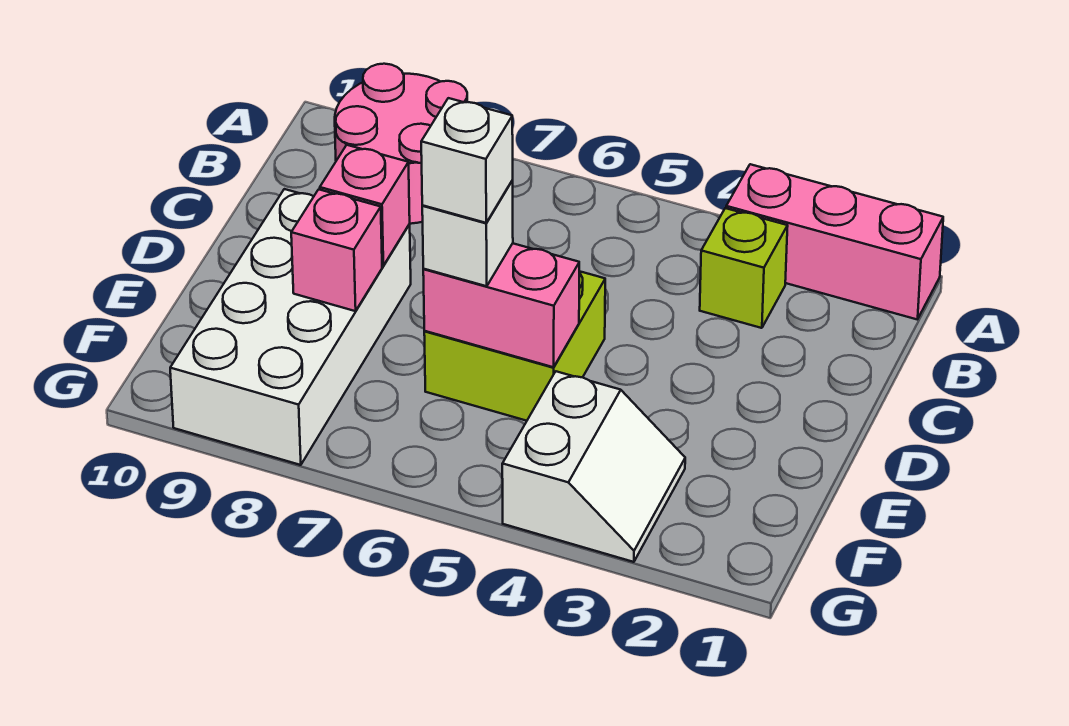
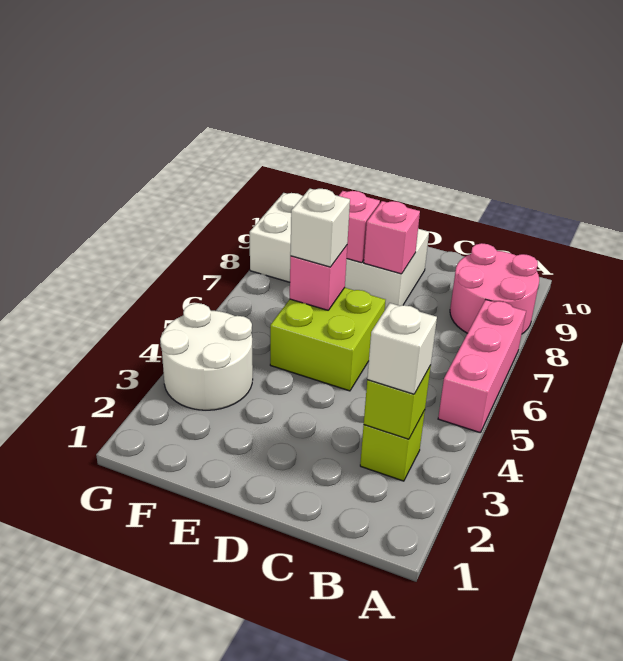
pink brick A1:A3 level 1 -> pink brick A5:A7 level 1
none -> lime brick B3 level 2
pink brick E5:E6 level 2 -> pink brick E6 level 2
white brick E6 level 4 -> white brick B3 level 3
white slope F3:G4 level 1 top 4 -> white round brick F3:G4 level 1

